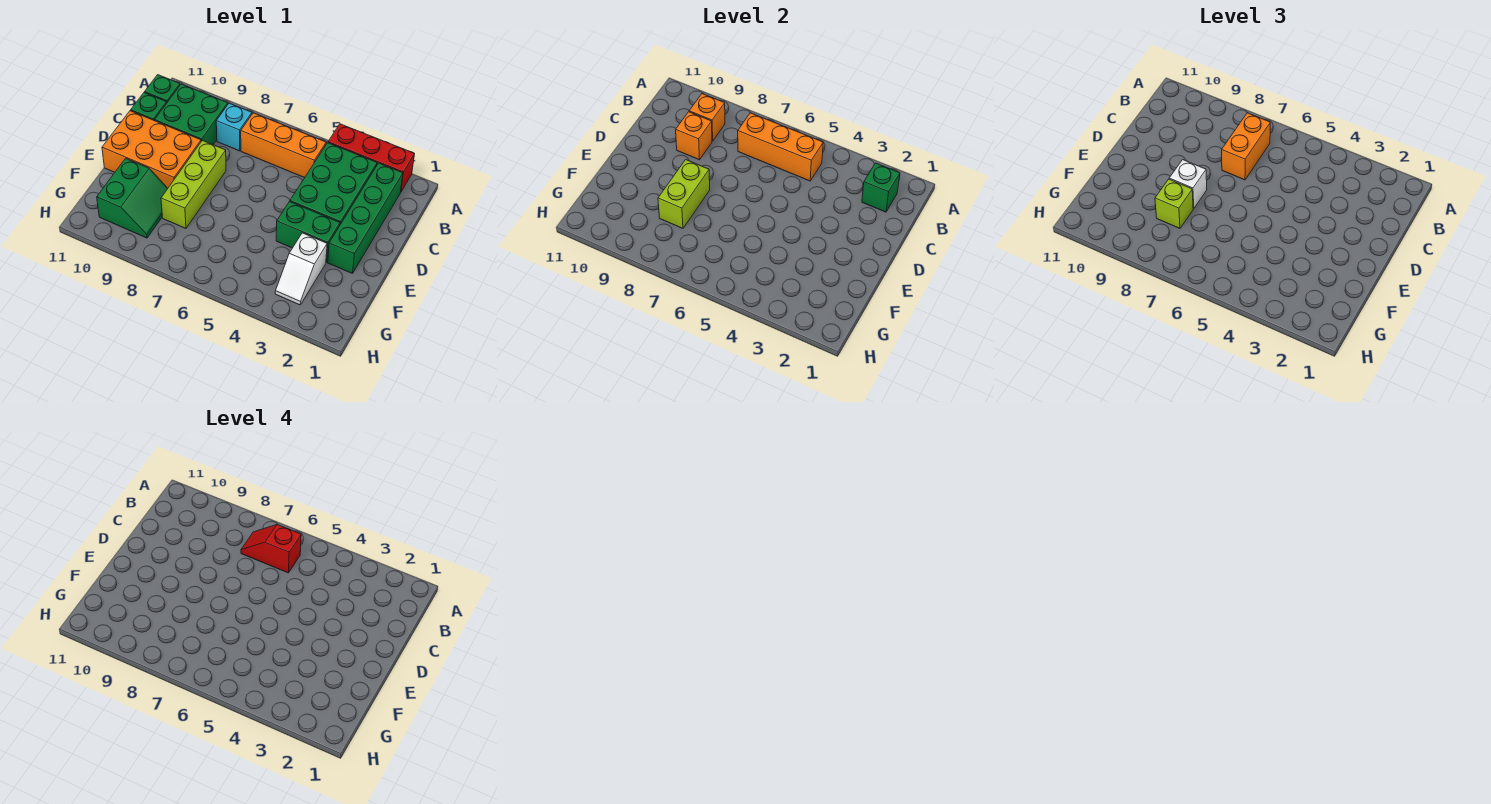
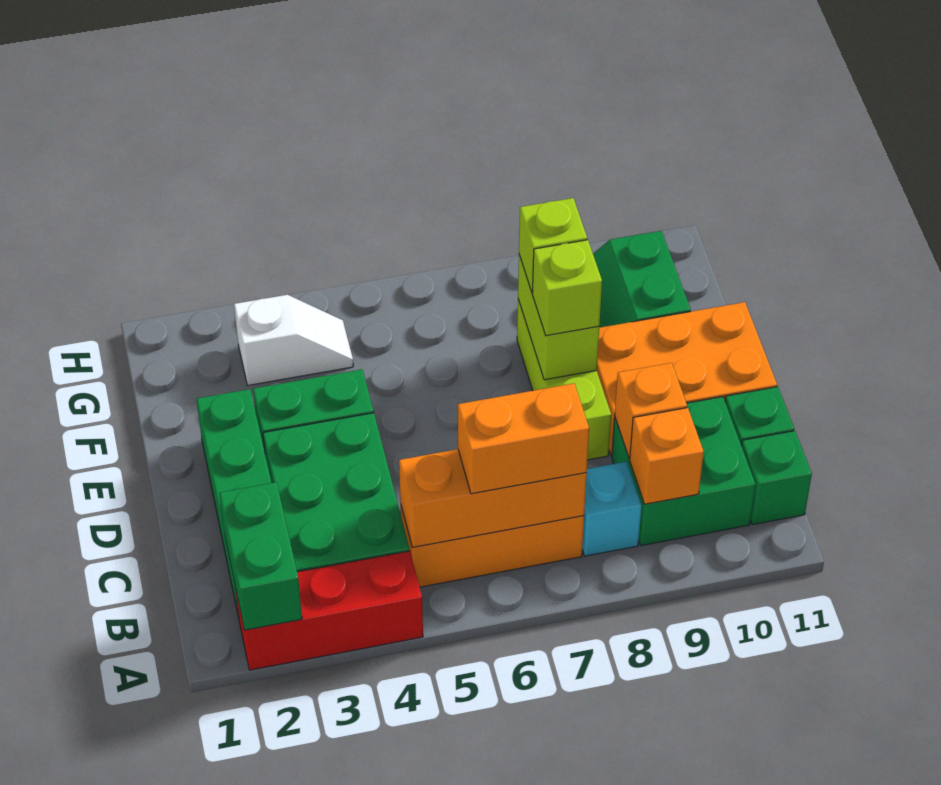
green brick B2 level 2 -> green brick A2:B2 level 2
red slope B6:B7 level 4 top 6 -> none
orange brick B7:C7 level 3 -> orange brick B6:B7 level 3
white brick E8 level 3 -> lime brick E8 level 3
white slope F3:G3 level 1 top F -> white slope G3:G4 level 1 top 3

